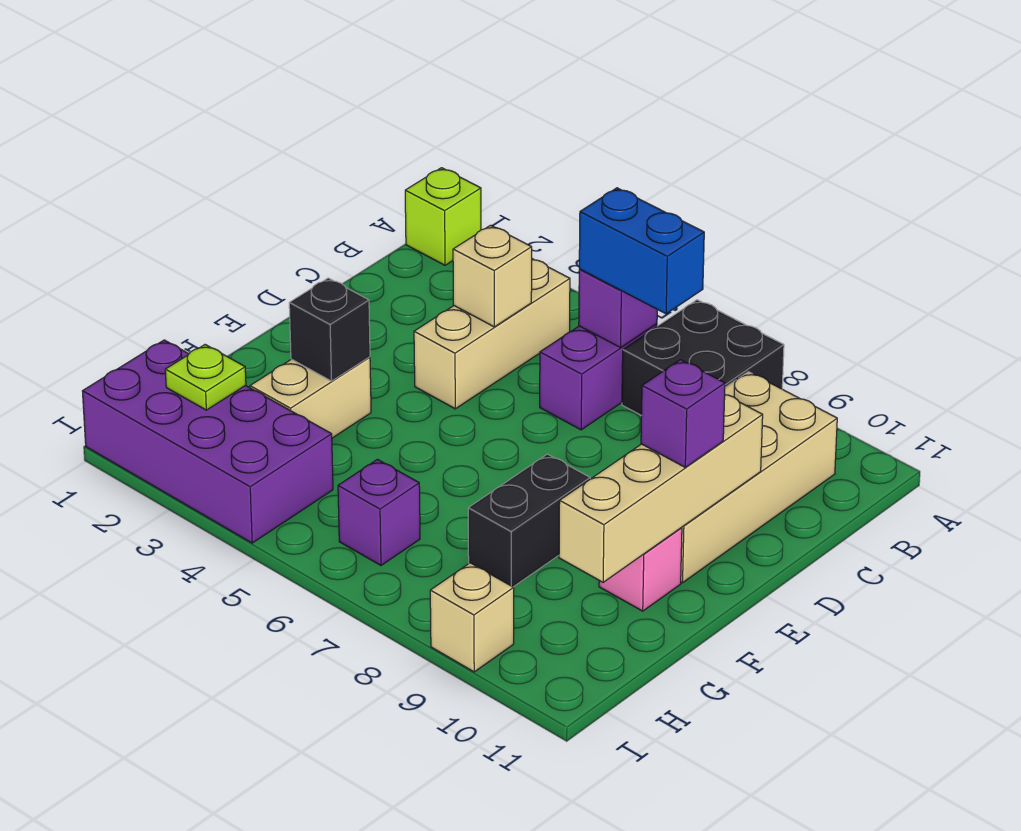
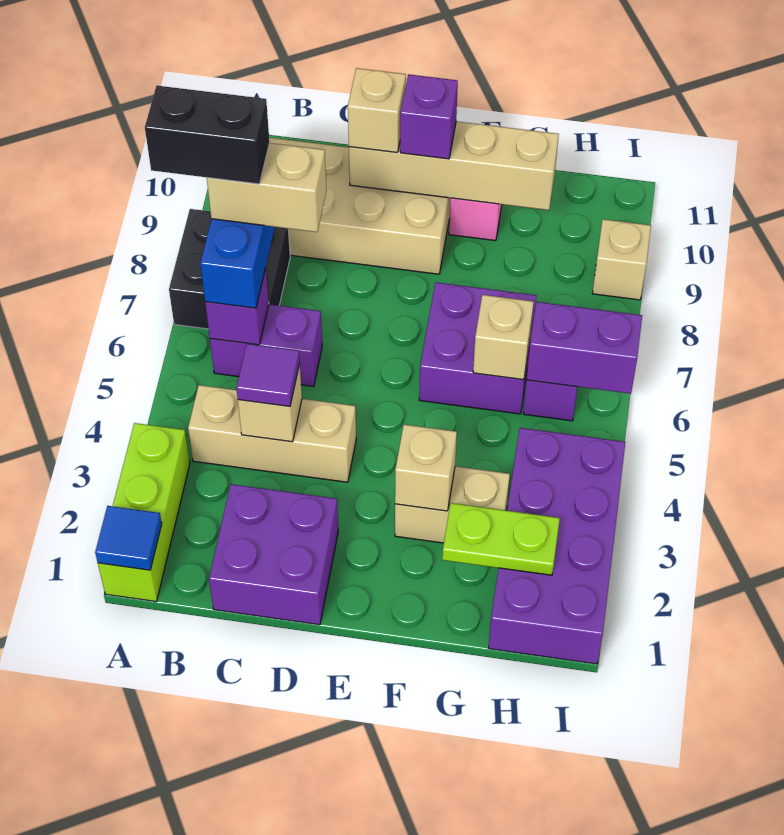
lime brick A1 level 1 -> lime brick A1:A3 level 1
none -> blue tile A1 level 2
none -> tan brick B7:C7 level 4
none -> purple brick C1:D2 level 1
none -> purple tile C4 level 3
none -> tan brick D10 level 3
black brick F3 level 2 -> tan brick F3 level 2
none -> purple brick F6:G7 level 1
black brick F8:G8 level 1 -> black brick A7:B7 level 5
none -> tan brick G6 level 2
lime plate H2 level 2 -> lime plate G2:H2 level 2
none -> purple brick H6:I6 level 2

